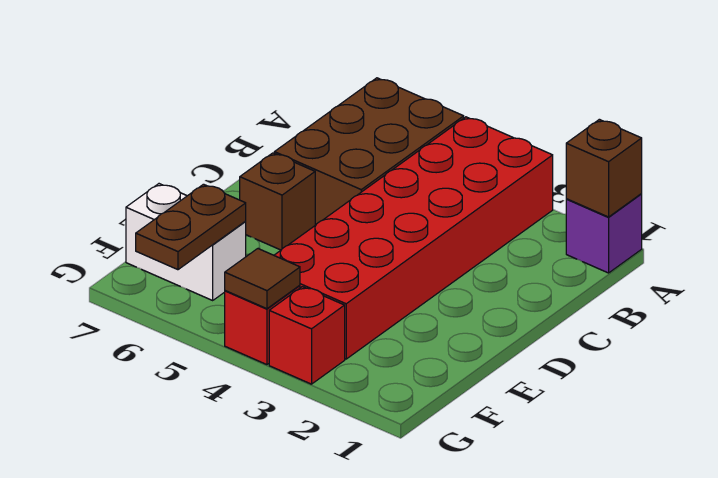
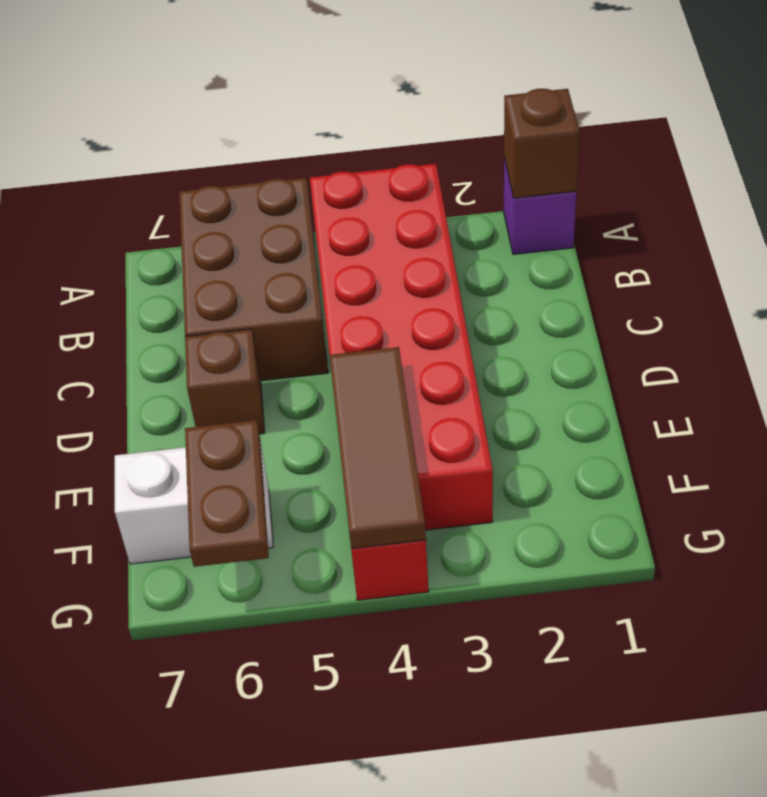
red brick G3 level 1 -> none
brown tile G4 level 2 -> brown tile E4:G4 level 2

